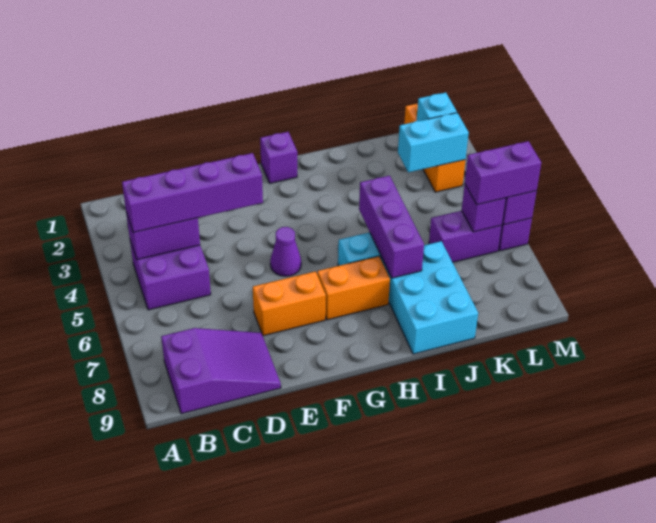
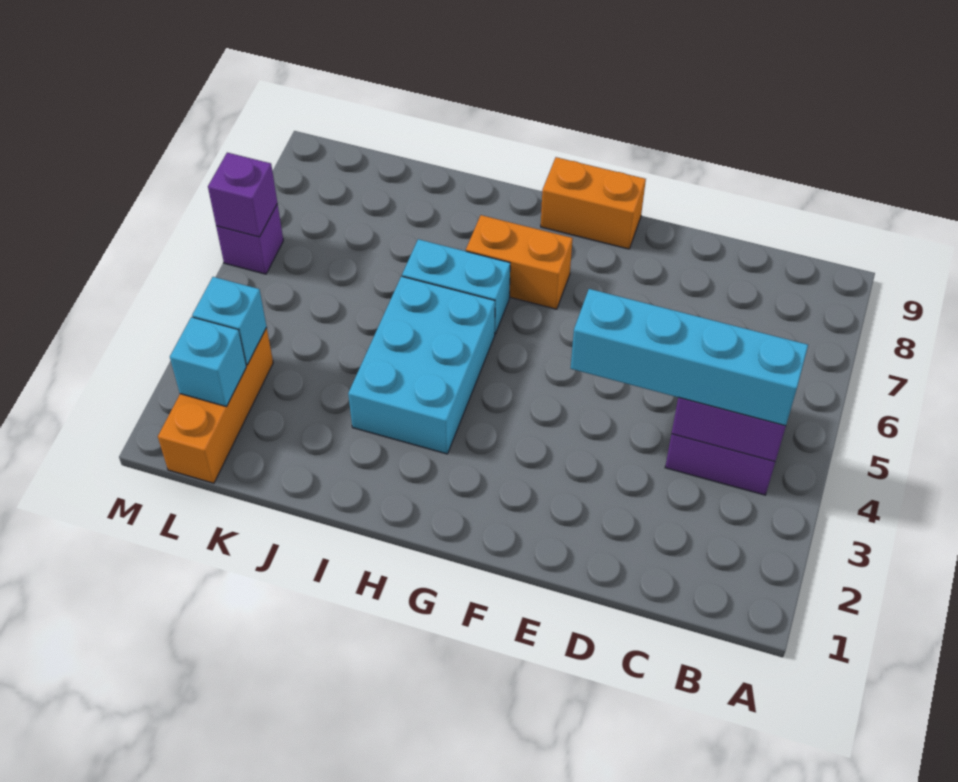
purple brick B4:E4 level 3 -> cyan brick B4:E4 level 3
purple slope B8:D9 level 1 top B -> none
orange brick E7:F7 level 1 -> orange brick F9:G9 level 1
purple cone F5 level 1 -> none
purple brick G1 level 1 -> none
purple brick I5:I7 level 2 -> none
cyan brick I7:J9 level 1 -> cyan brick H3:I5 level 1
cyan brick K3:L3 level 2 -> cyan brick L3 level 2
purple brick K6:L6 level 1 -> none
purple brick L6 level 2 -> none
purple brick L6:M6 level 3 -> none

